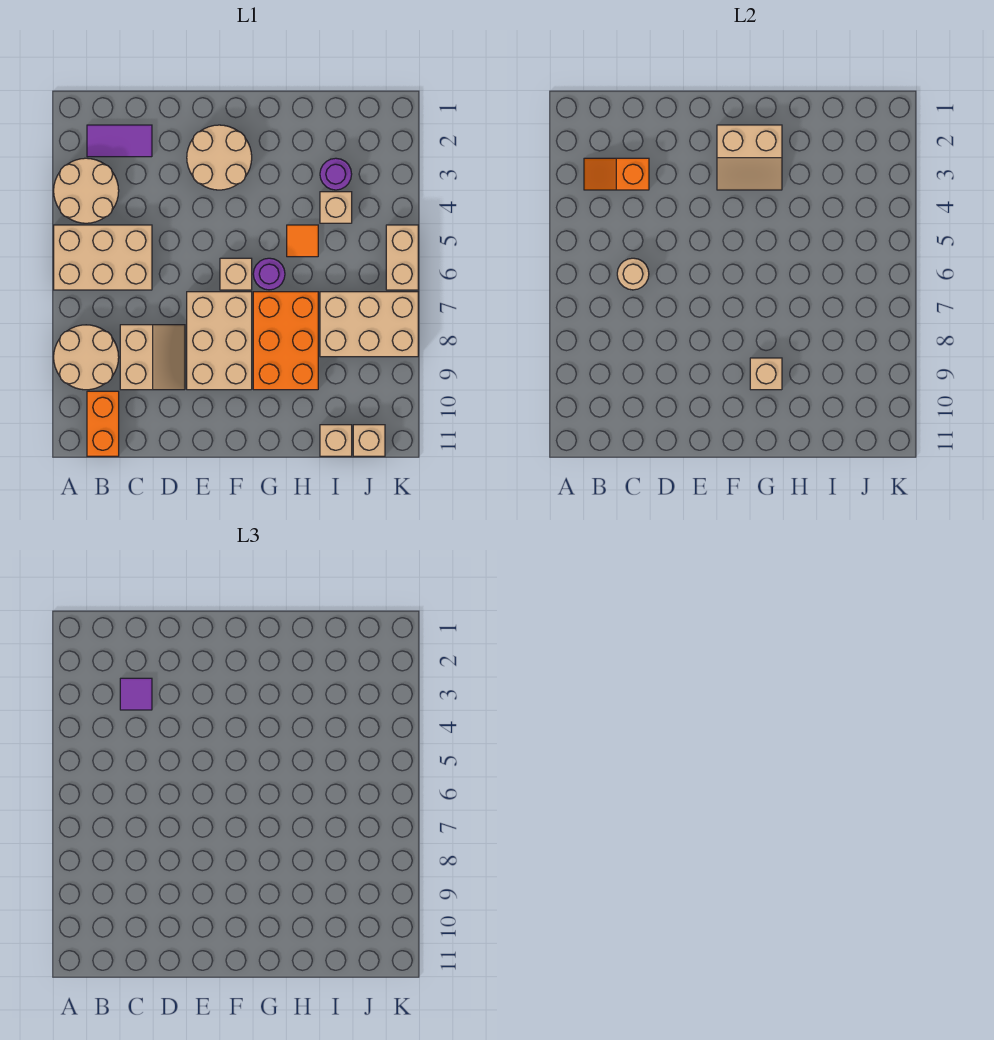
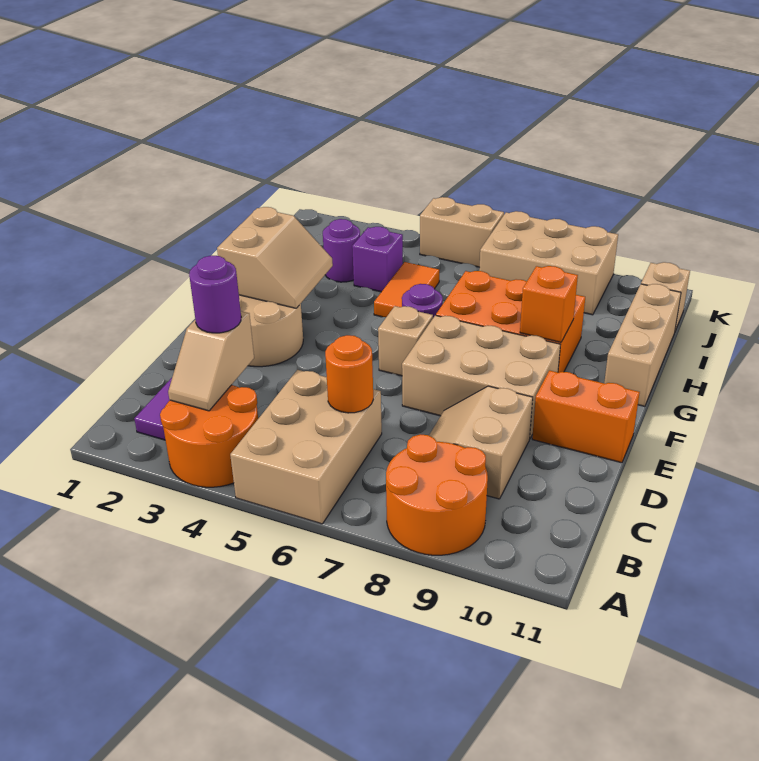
tan round brick A3:B4 level 1 -> orange round brick A3:B4 level 1
tan round brick A8:B9 level 1 -> orange round brick A8:B9 level 1
orange slope B3:C3 level 2 top C -> tan slope B3:C3 level 2 top C
orange brick B10:B11 level 1 -> orange brick E10:E11 level 1
purple tile C3 level 3 -> purple round brick C3 level 3
tan round brick C6 level 2 -> orange round brick C6 level 2
tan slope C8:D9 level 1 top C -> tan slope C8:D9 level 1 top 9
tan brick G9 level 2 -> orange brick G9 level 2
orange tile H5 level 1 -> orange tile H5:I5 level 1
tan brick I4 level 1 -> purple brick I4 level 1
tan brick I7:K8 level 1 -> tan brick J7:K9 level 1
tan brick I11 level 1 -> tan brick G11:I11 level 1

